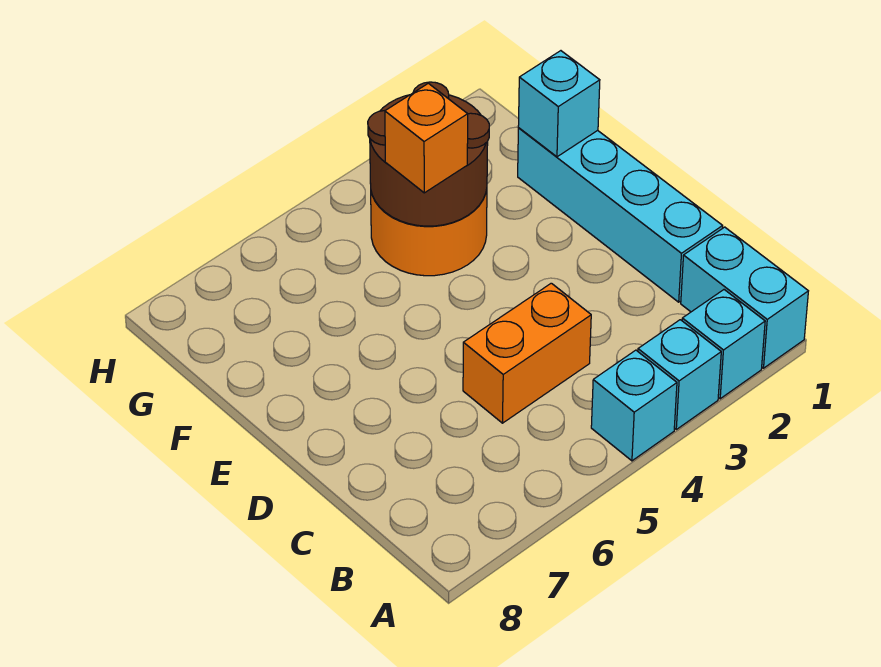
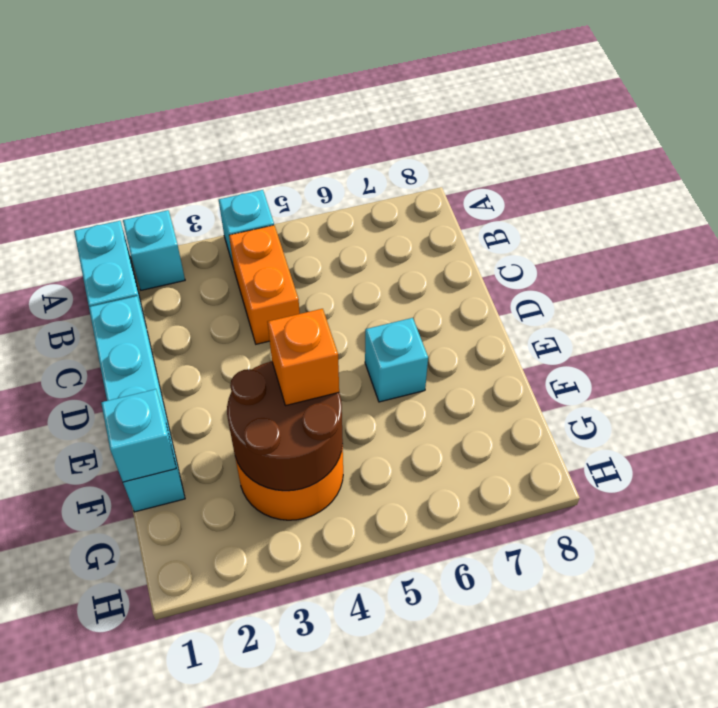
cyan brick A3 level 1 -> cyan brick E6 level 1
orange brick C4:C5 level 1 -> orange brick B4:C4 level 1

